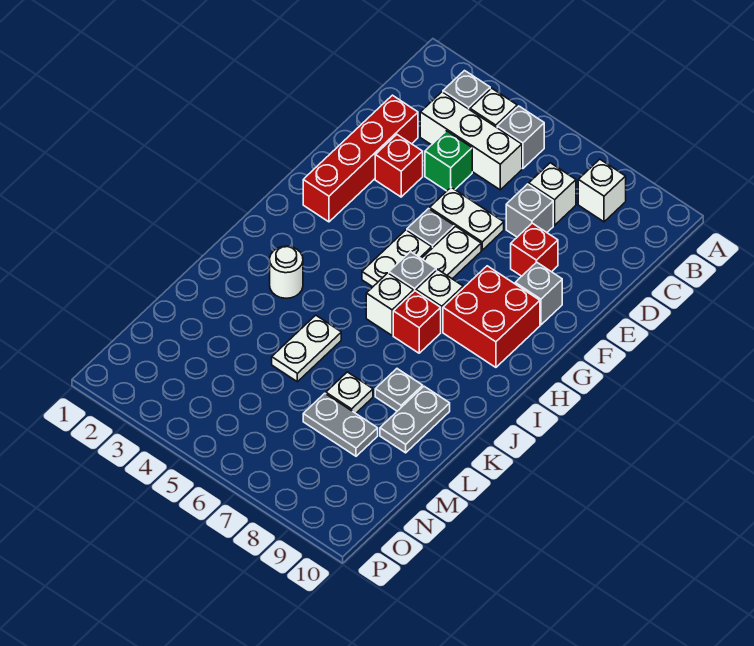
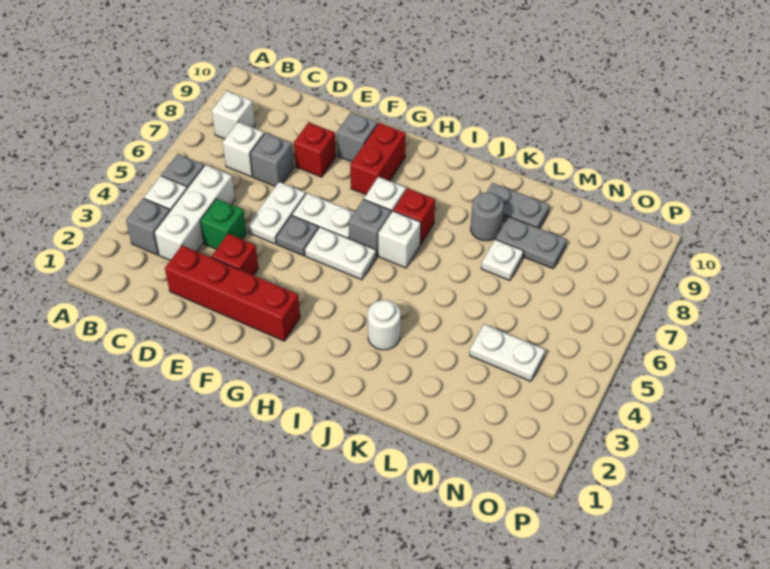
red brick G8:H9 level 1 -> red brick G8:G9 level 1
white plate K5:L5 level 1 -> white plate M4:N4 level 1
grey plate K8 level 1 -> grey round brick K8 level 1
grey plate M7:M8 level 1 -> grey plate L8:M8 level 1

